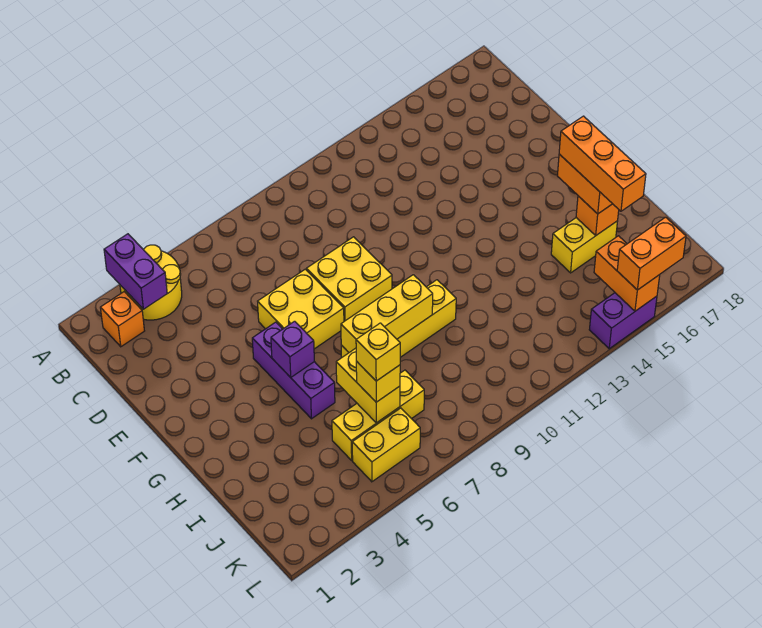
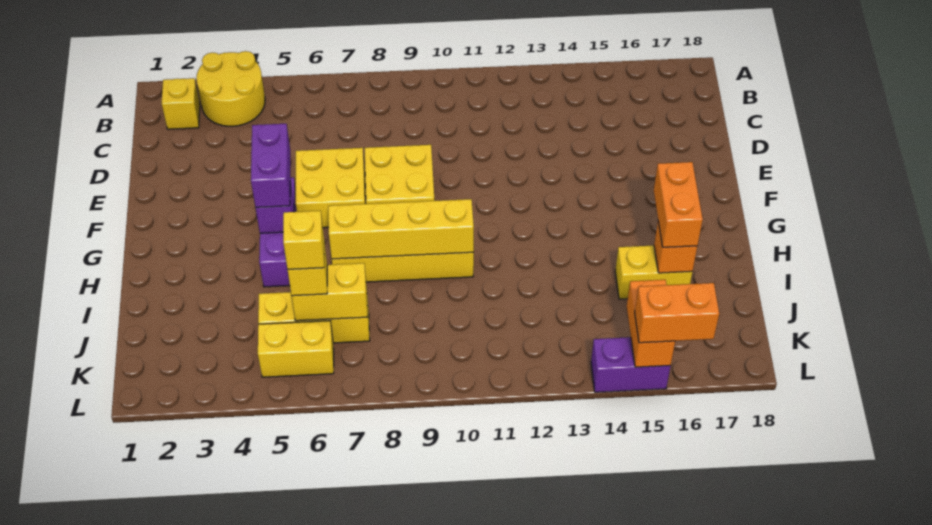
purple brick A3:B3 level 2 -> purple brick F5:G5 level 3
orange brick B2 level 1 -> yellow brick B2 level 1
yellow brick H7:H9 level 2 -> yellow brick H7:H10 level 2
orange brick H16:J16 level 4 -> none
yellow brick I6:J6 level 2 -> yellow brick J6:J7 level 2

